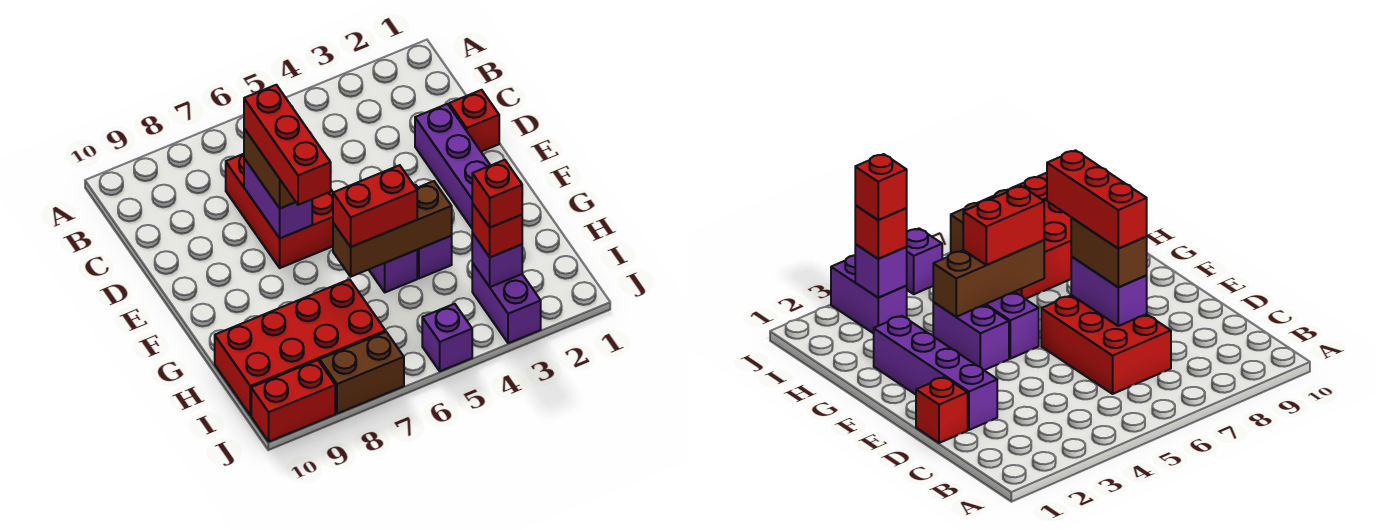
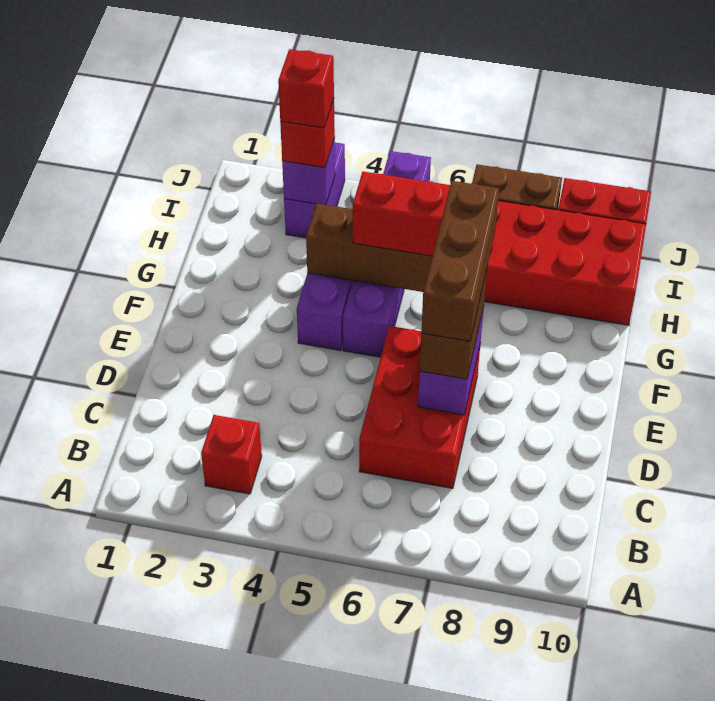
red brick D1 level 1 -> red brick B3 level 1
purple brick D2:G2 level 1 -> none
red brick D7:F7 level 4 -> brown brick D7:F7 level 4

